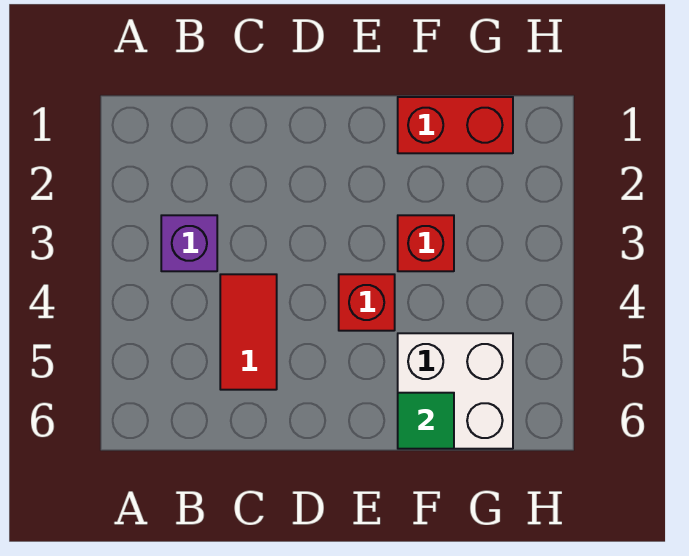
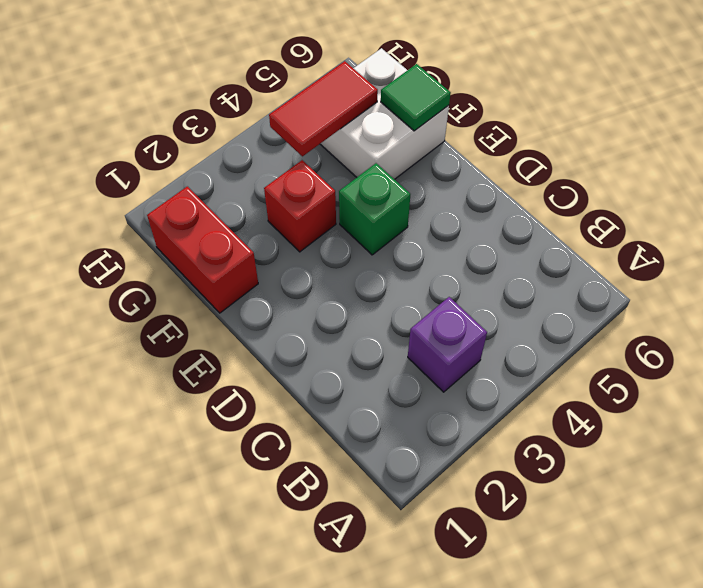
red tile C4:C5 level 1 -> red tile G4:G5 level 2
red brick E4 level 1 -> green brick E4 level 1

